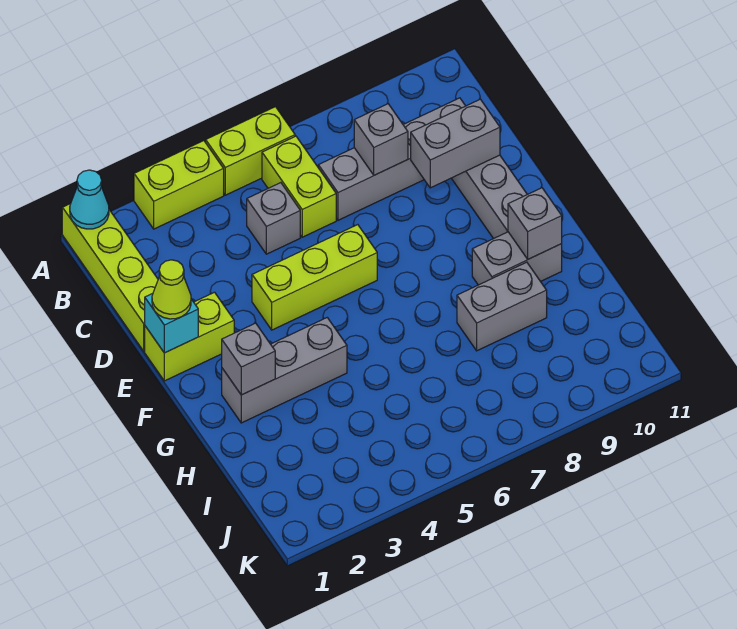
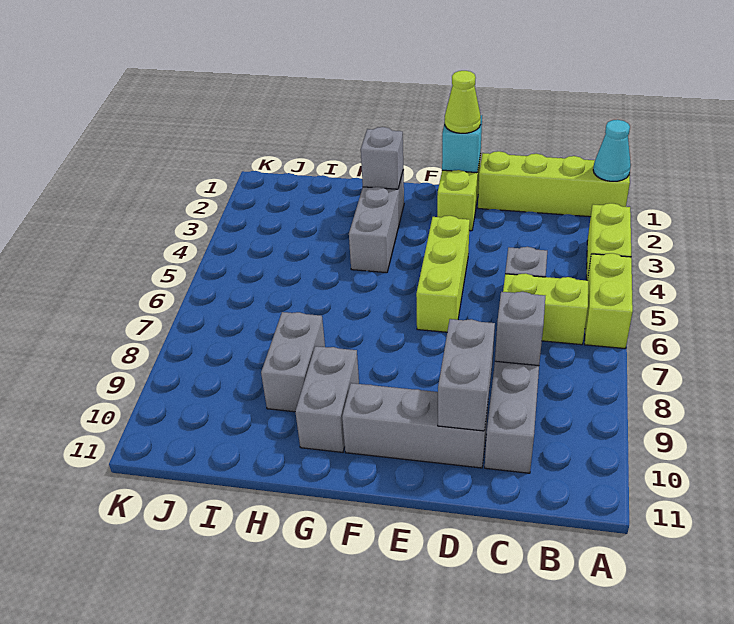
grey brick G10 level 2 -> none

